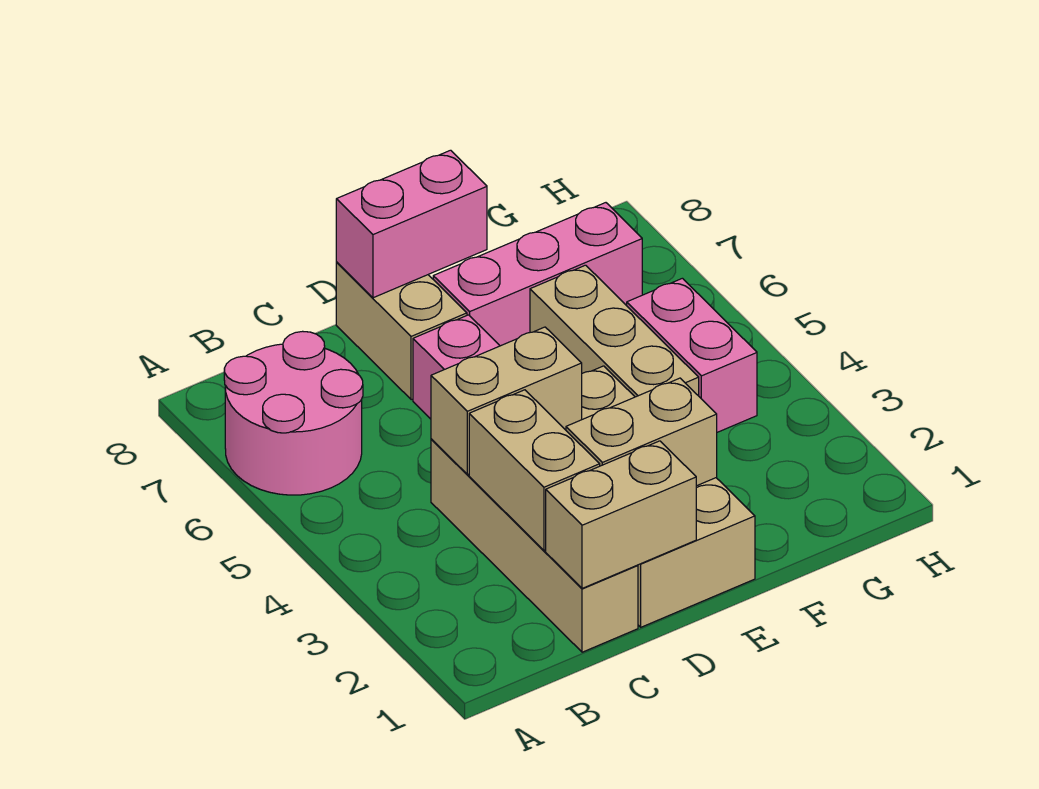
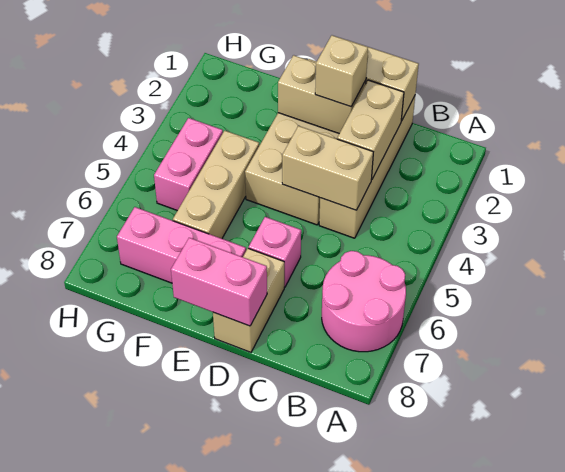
none -> tan brick D2 level 3

